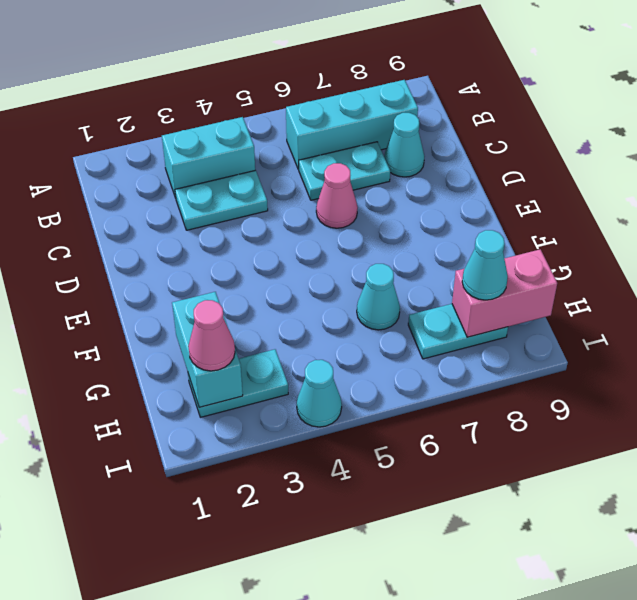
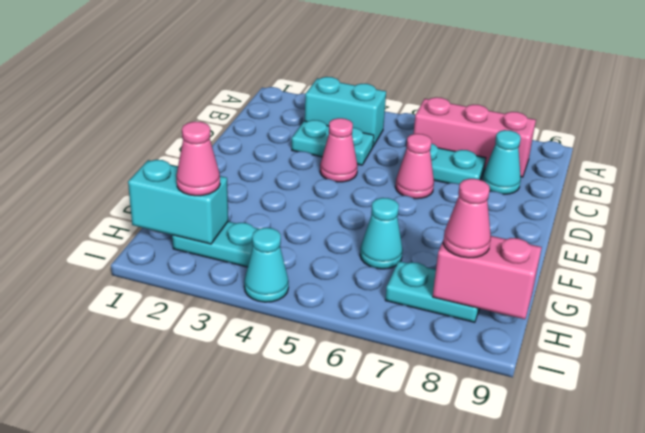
cyan brick B6:B8 level 1 -> pink brick B6:B8 level 1
none -> pink cone D4 level 1
cyan brick G2:H2 level 2 -> cyan brick H1:H2 level 2
cyan cone H8 level 3 -> pink cone H8 level 3

